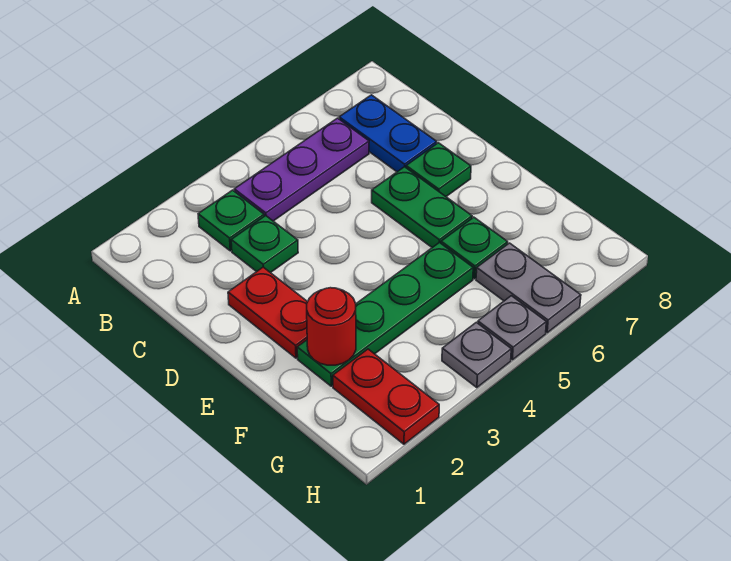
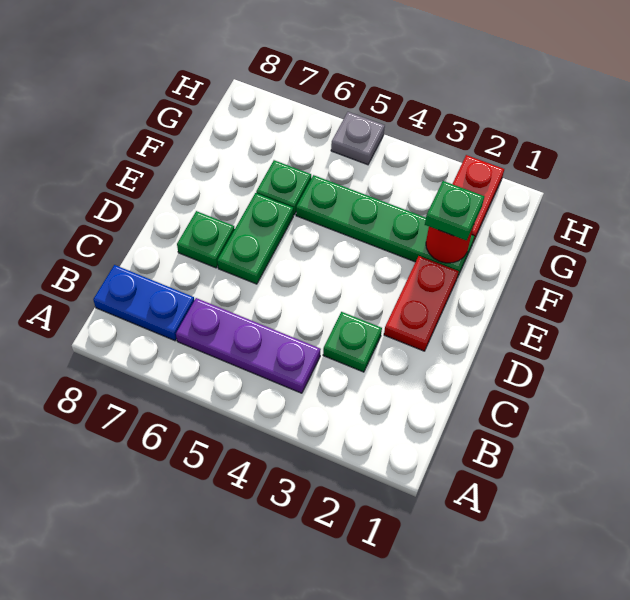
green plate B3 level 1 -> green plate F2 level 3
blue plate B7:C7 level 1 -> blue plate B7:B8 level 1
grey plate G6:H6 level 1 -> none
grey plate H4 level 1 -> none

